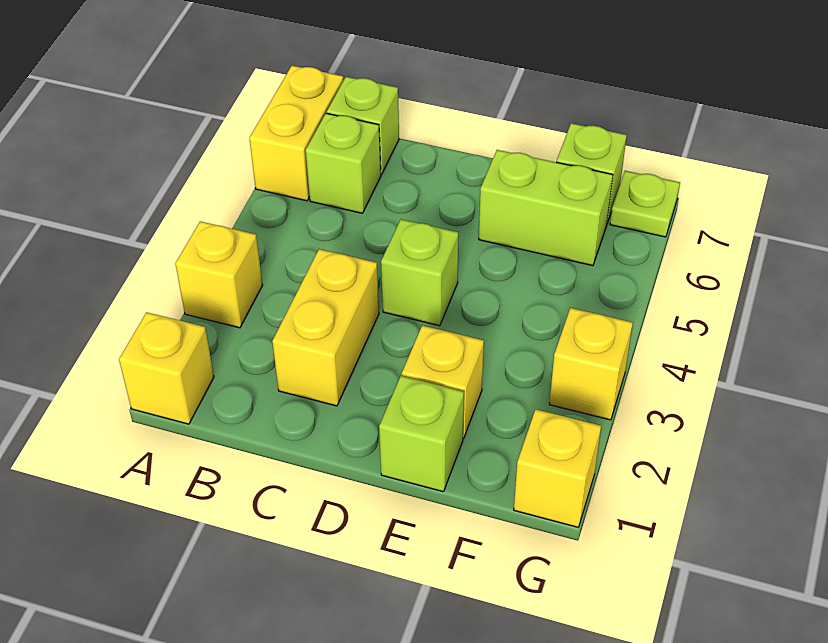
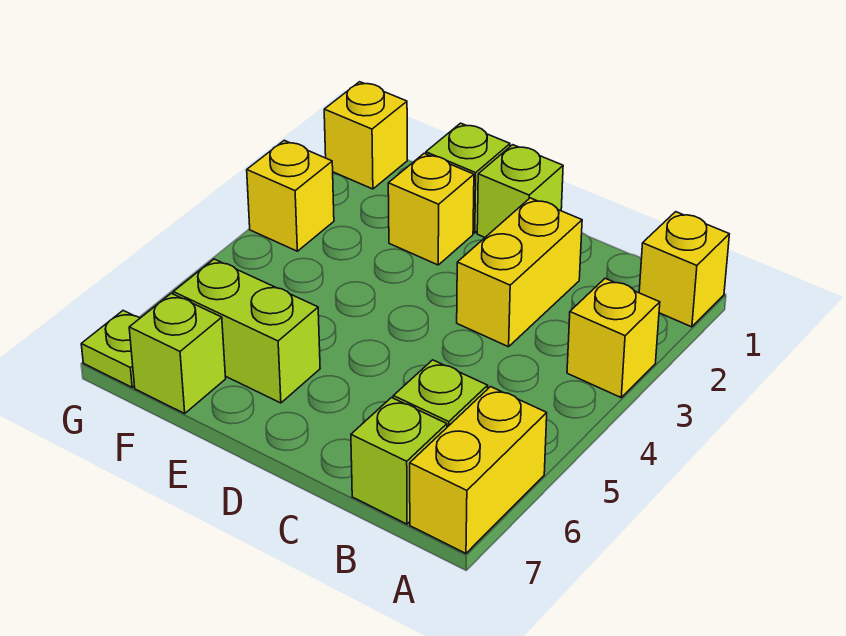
lime brick D4 level 1 -> lime brick D1 level 1

